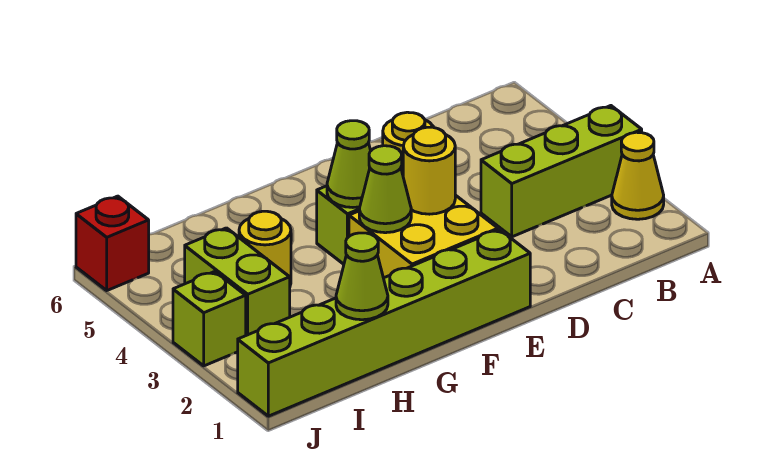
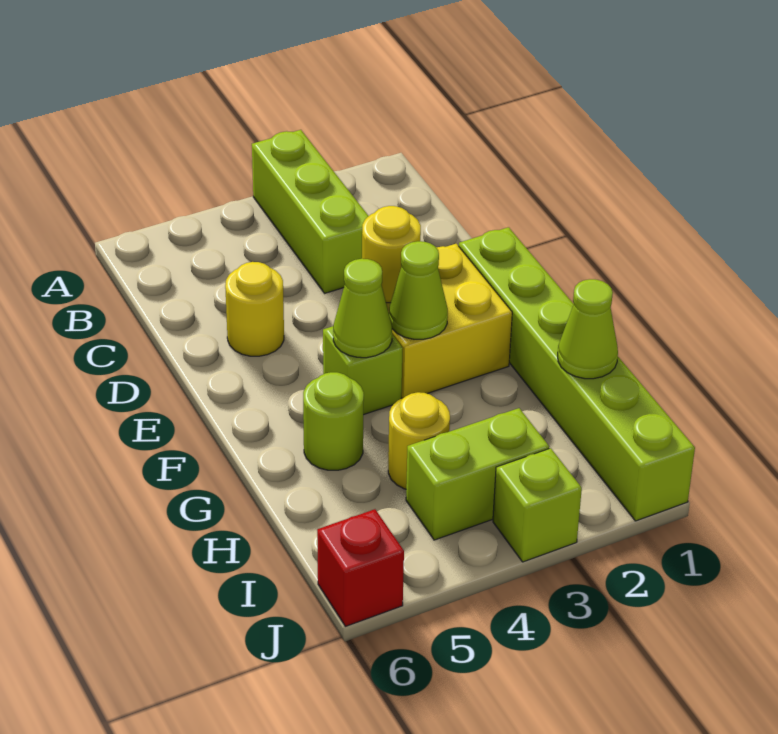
yellow cone A2 level 1 -> none
none -> lime round brick G5 level 1

